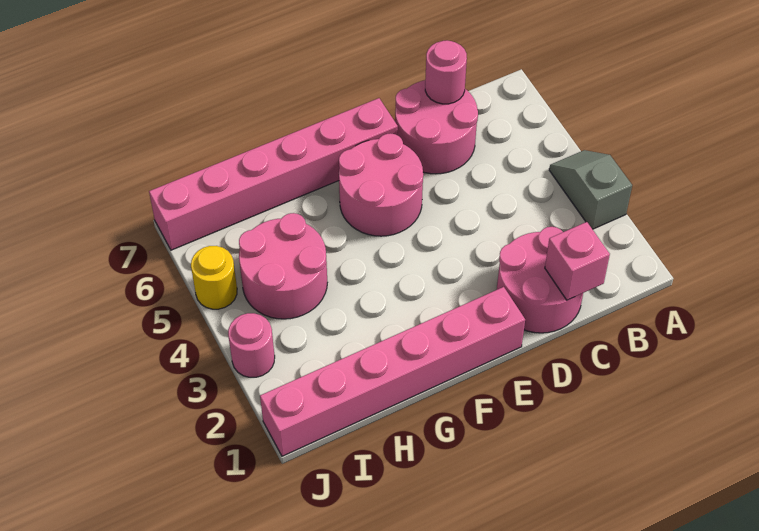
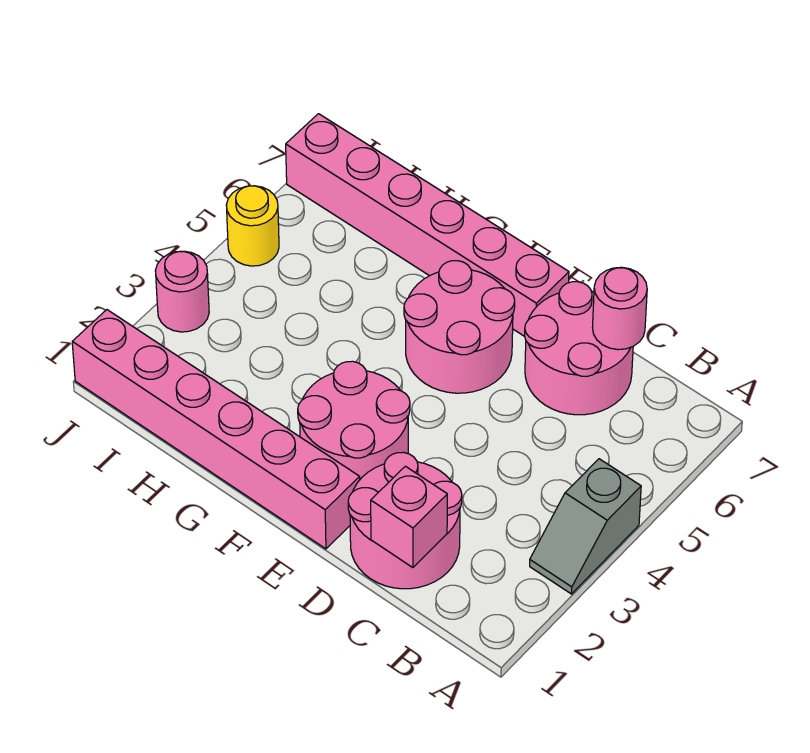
grey slope A3:A4 level 1 top 3 -> grey slope A3:A4 level 1 top 4
pink round brick H4:I5 level 1 -> pink round brick E2:F3 level 1

